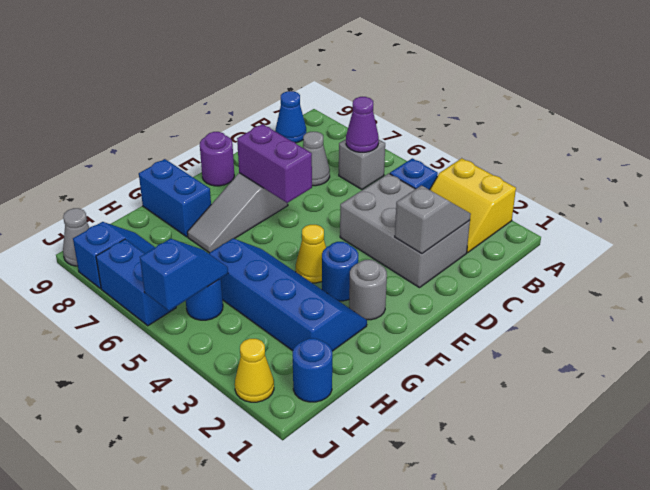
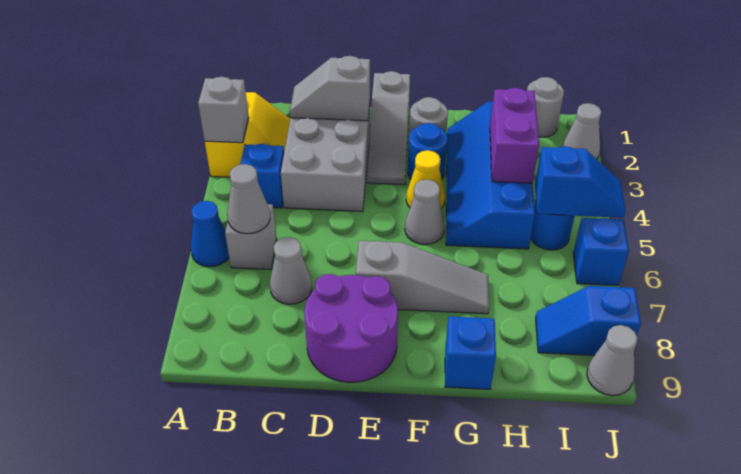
none -> grey brick A3 level 2
purple cone B6 level 2 -> grey cone B6 level 2
blue cone B9 level 1 -> blue cone A6 level 1
none -> grey slope E1:E3 level 1 top 1
purple brick E6:E7 level 2 -> purple brick H3:H4 level 2
purple round brick E9 level 1 -> purple round brick D8:E9 level 1
none -> grey cone F5 level 1
blue brick G8:G9 level 1 -> blue brick G9 level 1
blue round brick I1 level 1 -> grey round brick I1 level 1
blue slope I5:J5 level 2 top J -> blue slope I5:J5 level 2 top I
yellow cone J2 level 1 -> grey cone J2 level 1
blue brick J6:J7 level 1 -> blue brick J6 level 1

